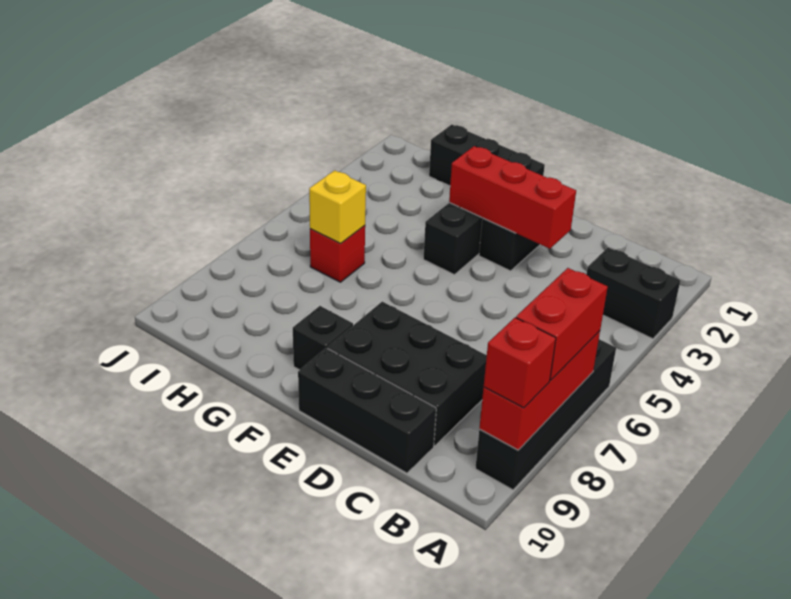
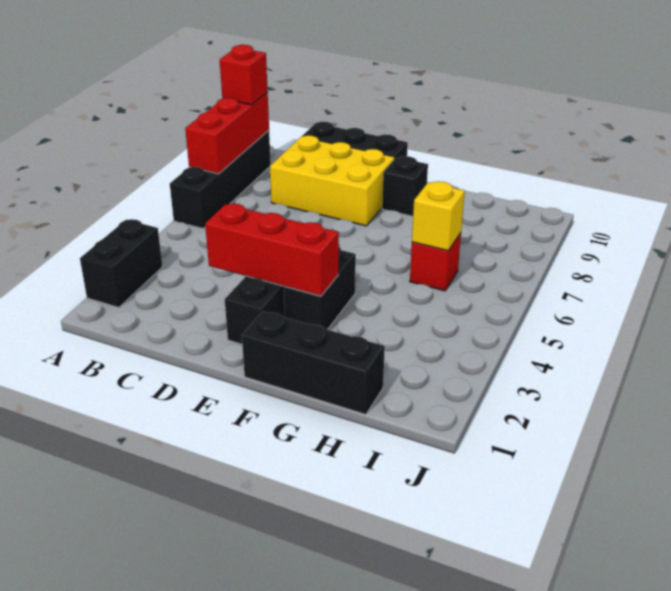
black brick A3:B3 level 1 -> black brick A2:A3 level 1
red brick A7:A8 level 3 -> none
black brick C8:E9 level 1 -> yellow brick C8:E9 level 1

